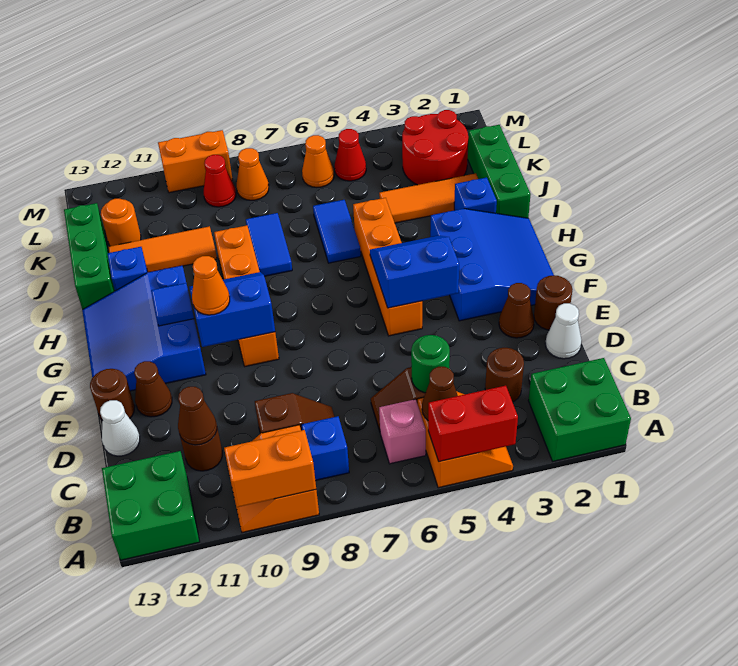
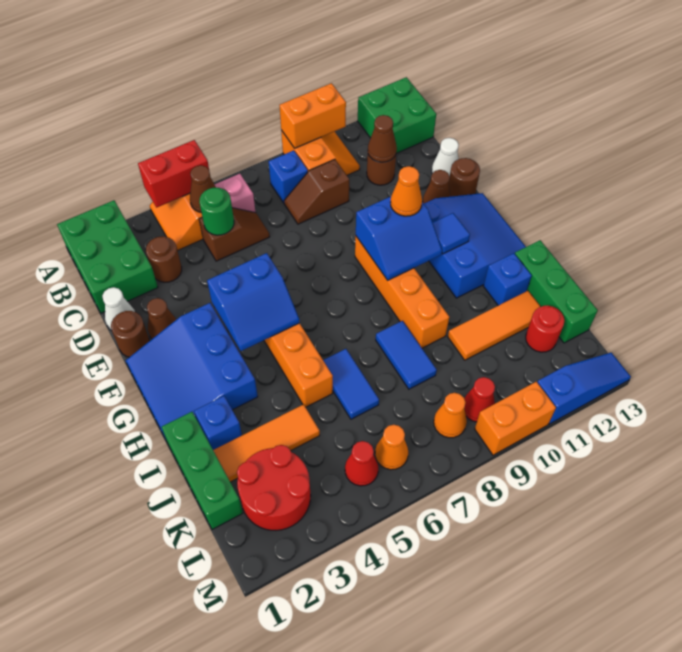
green brick A1:B2 level 1 -> green brick A1:C2 level 1
orange round brick K12 level 1 -> red round brick K12 level 1
none -> blue slope M11:M13 level 1 top 11

